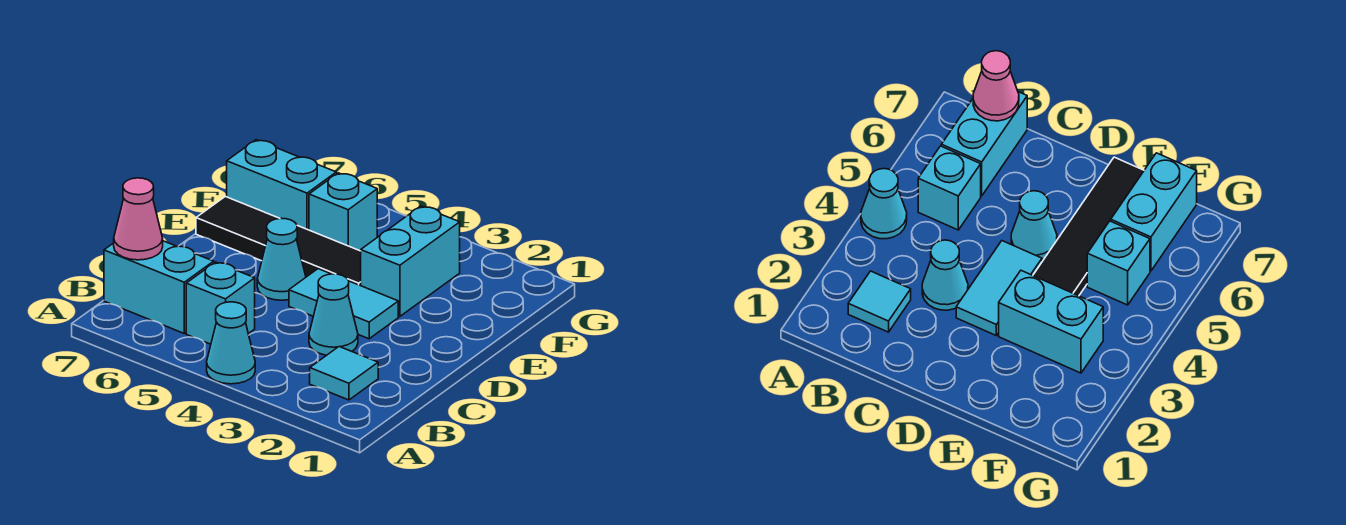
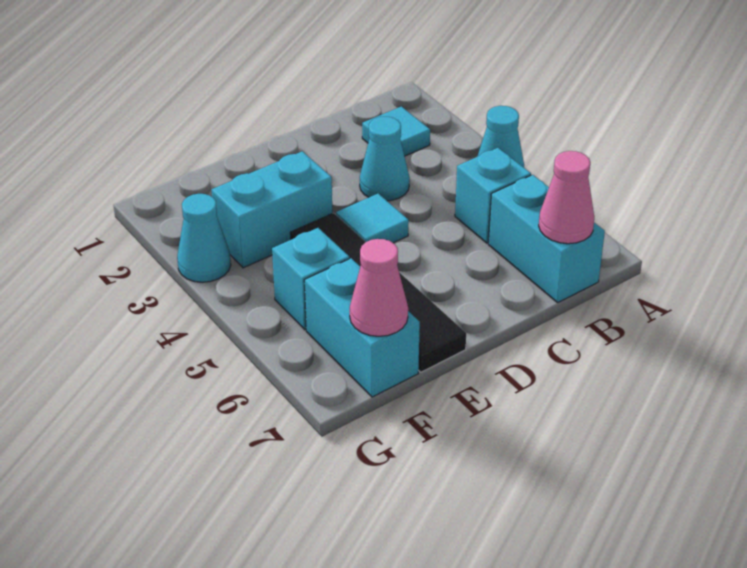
cyan tile D3:D4 level 1 -> cyan tile D4 level 1
cyan cone D5 level 1 -> cyan cone G3 level 1
none -> pink cone F7 level 2

